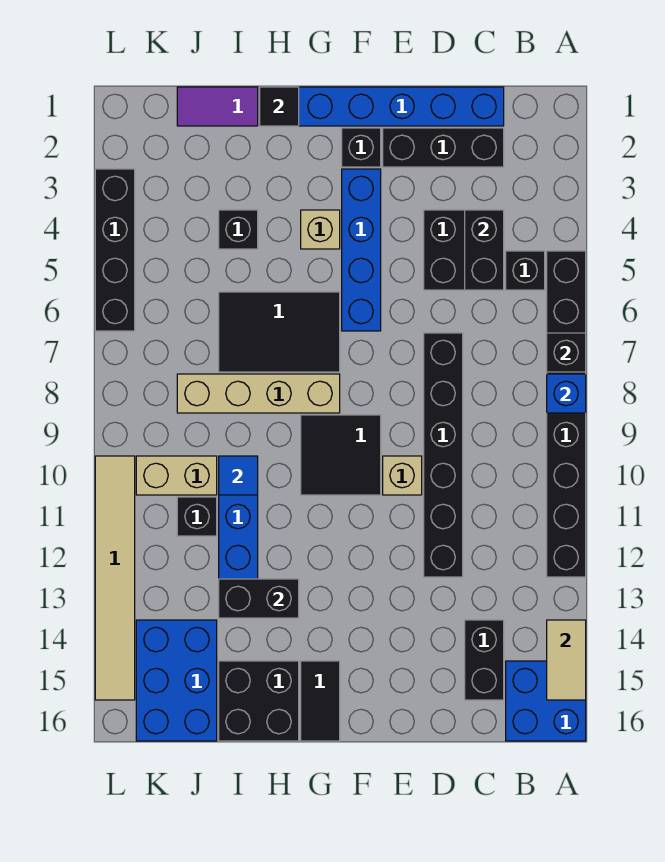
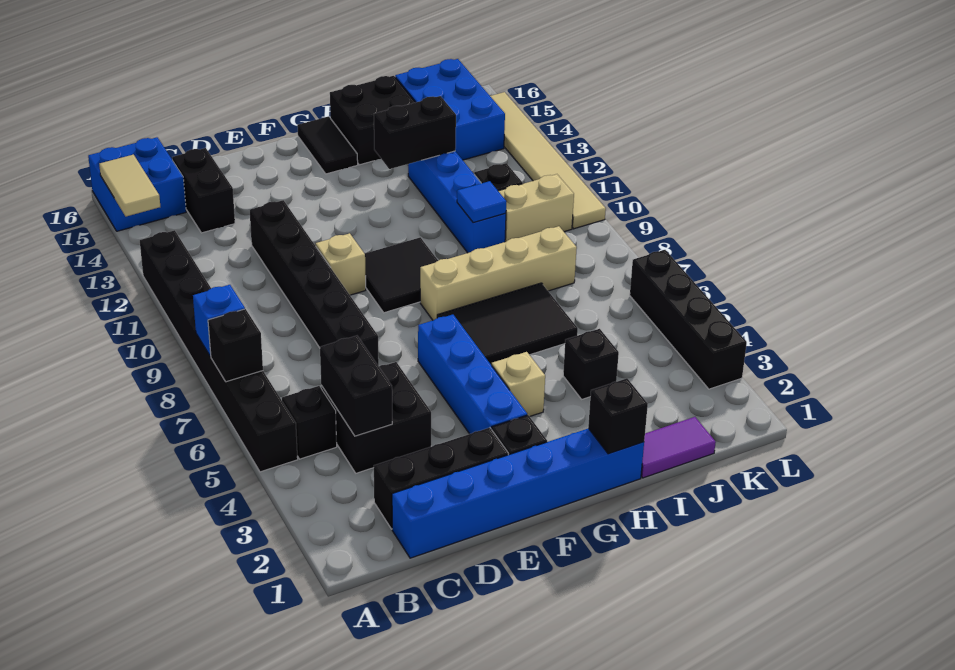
black tile H1 level 2 -> black brick H1 level 2

